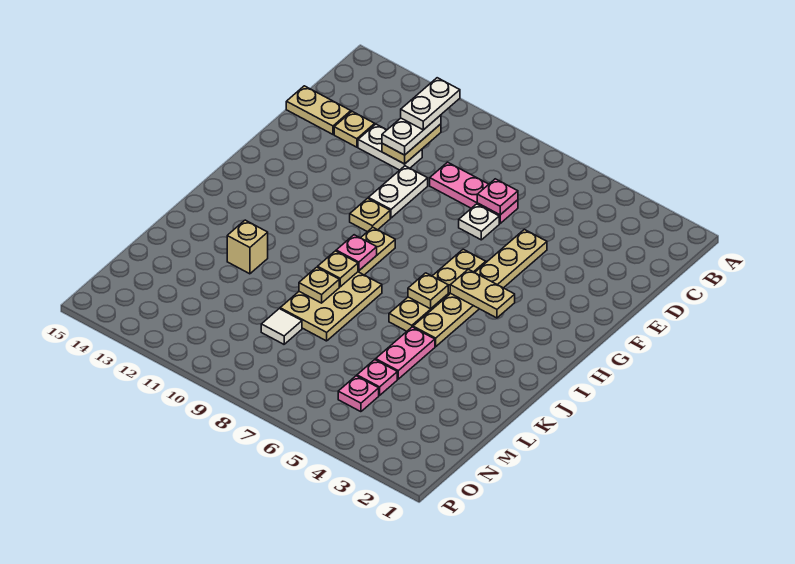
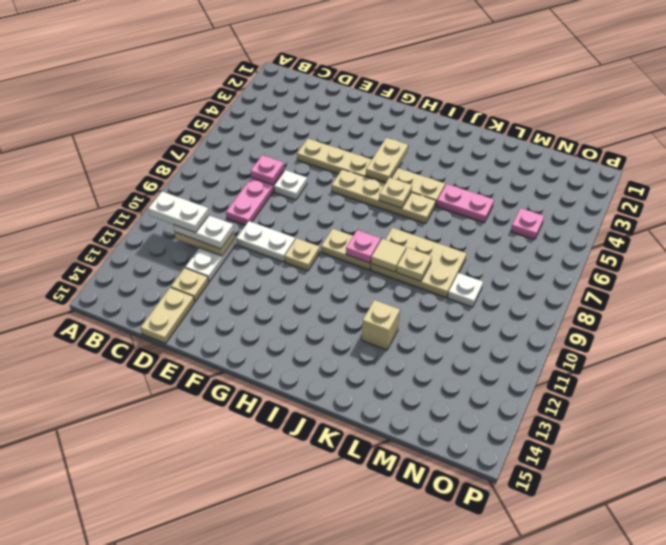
tan plate J9 level 2 -> tan tile J9 level 2
pink plate M5 level 1 -> none
white tile M9 level 1 -> white plate M9 level 1

